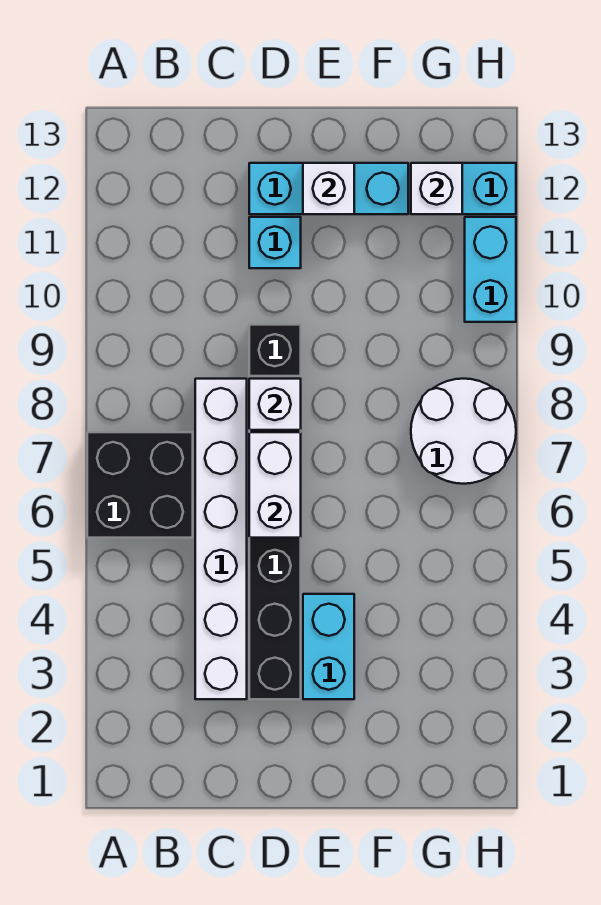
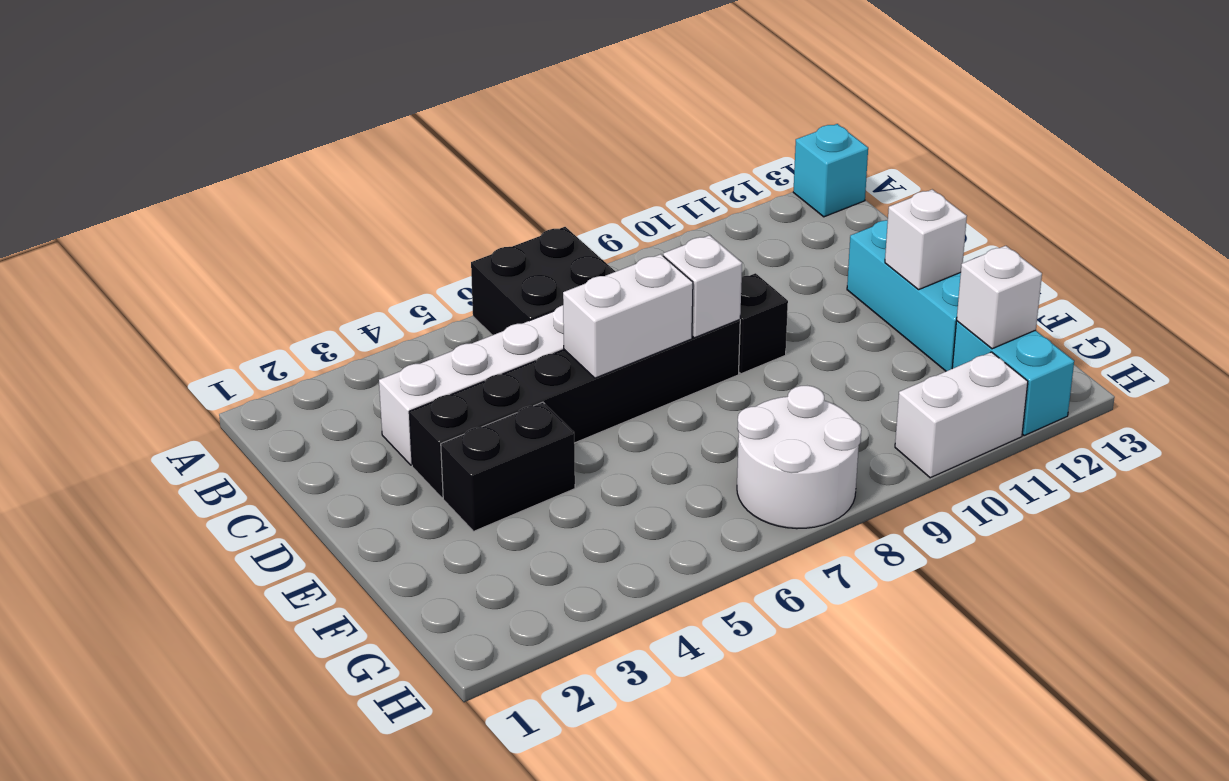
cyan brick D11 level 1 -> cyan brick A13 level 1
cyan brick E3:E4 level 1 -> black brick E3:E4 level 1
cyan brick H10:H11 level 1 -> white brick H10:H11 level 1

